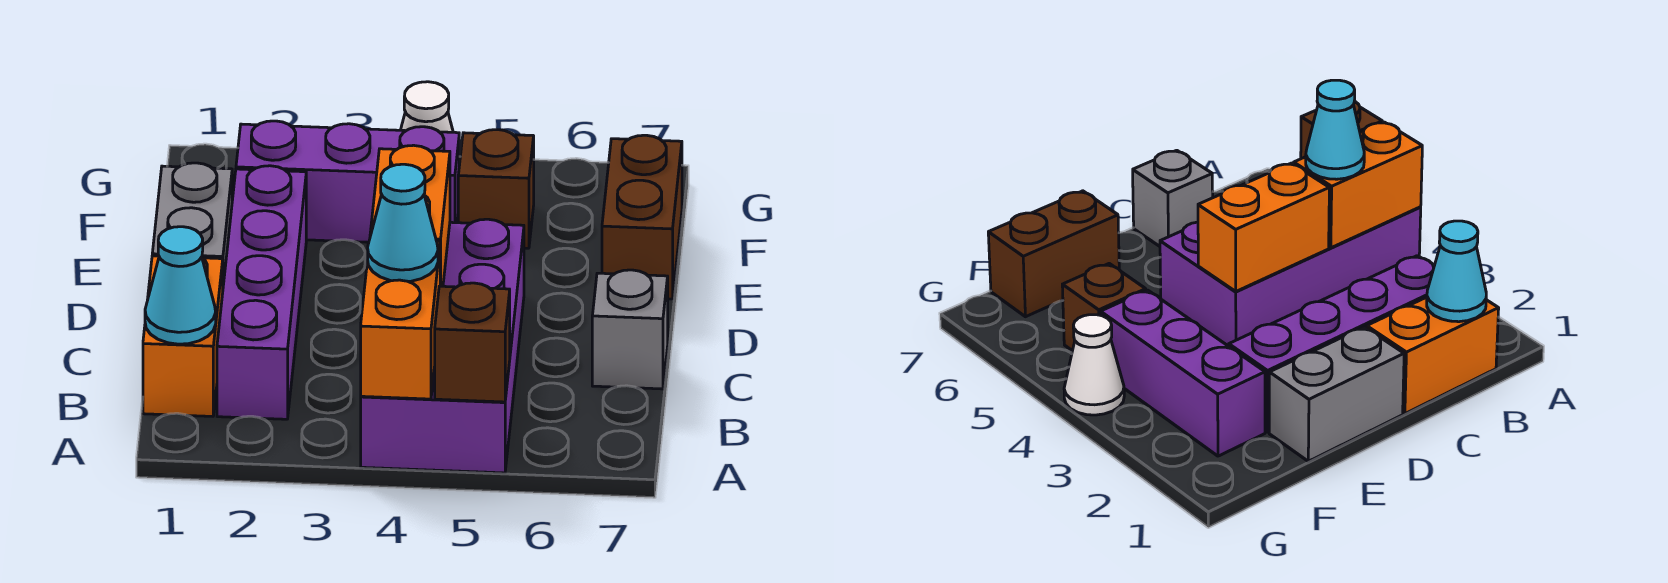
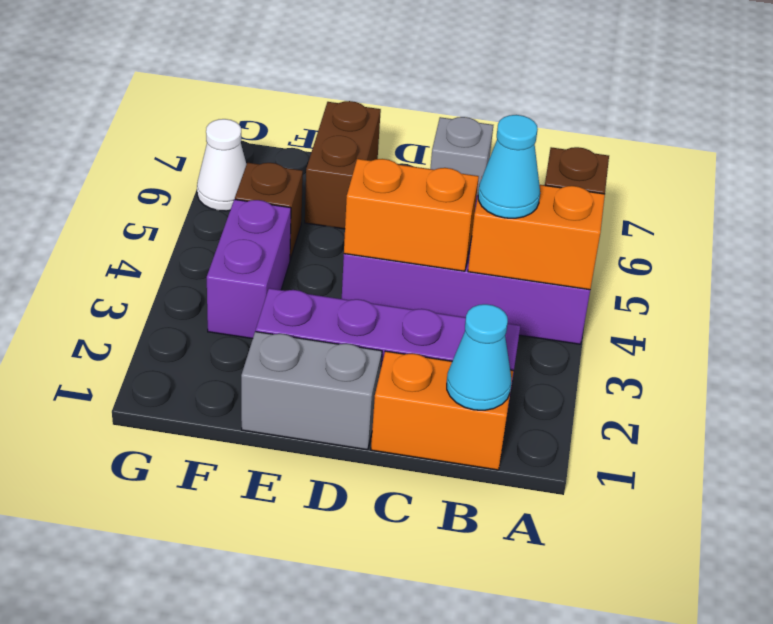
brown brick E7:F7 level 1 -> brown brick E6:E7 level 1
purple brick F2:F4 level 1 -> purple brick F3:F4 level 1
white cone G4 level 1 -> white cone G6 level 1

